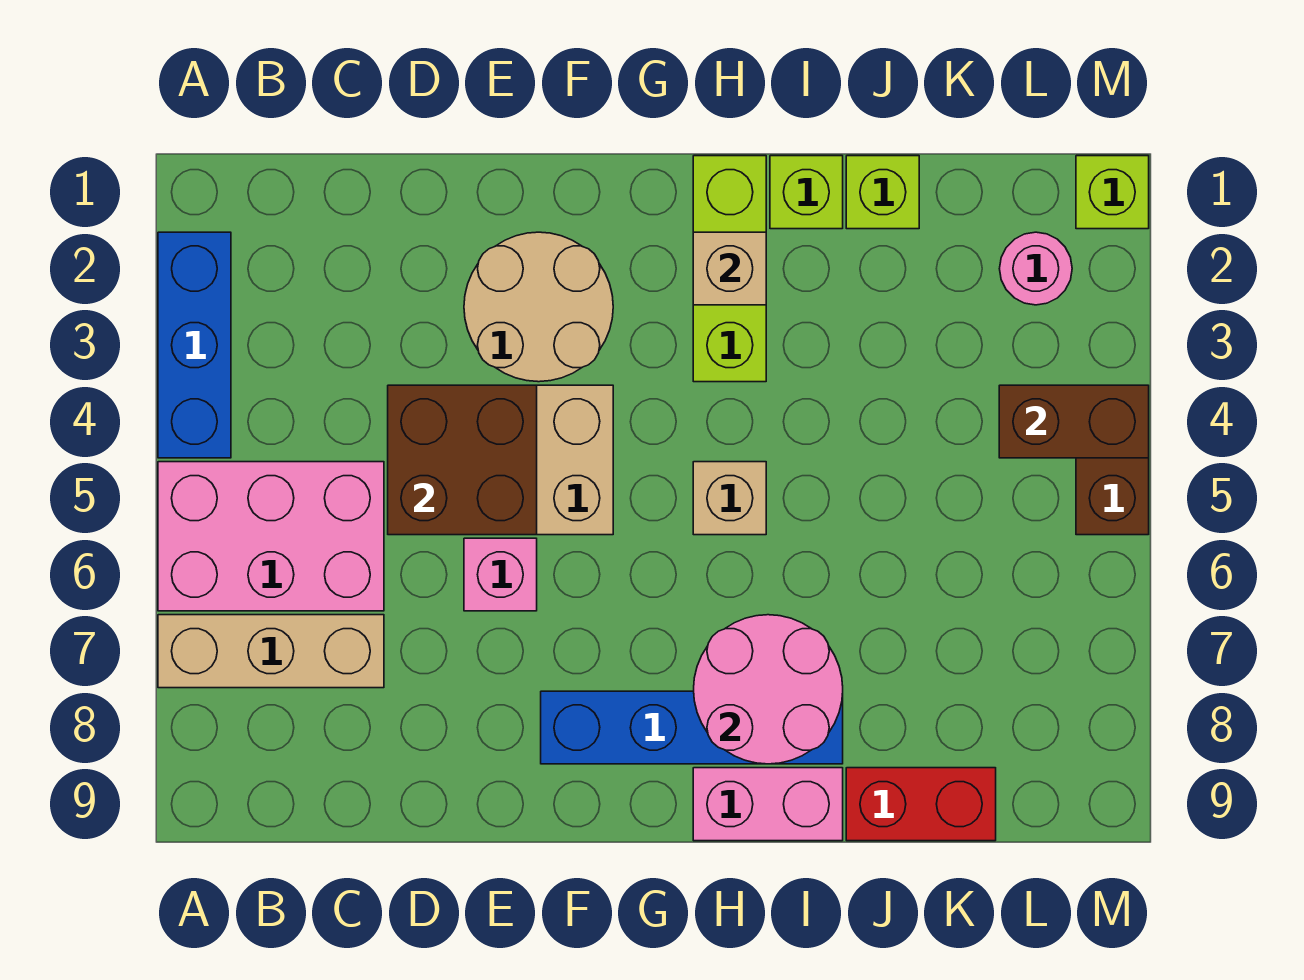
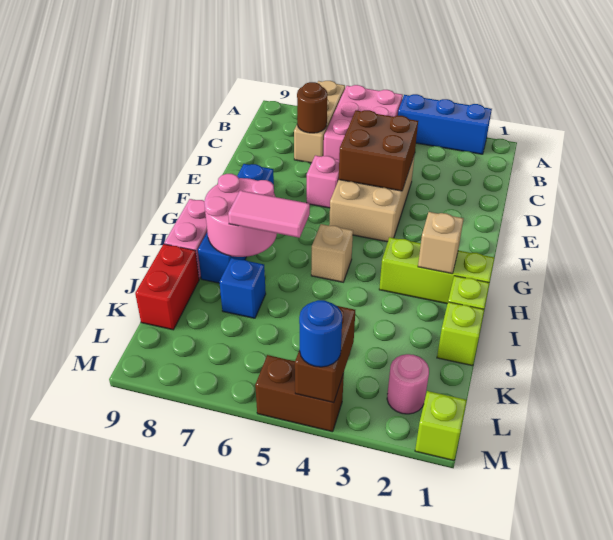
none -> brown round brick C7 level 2
tan round brick E2:F3 level 1 -> none
none -> pink tile I6:I7 level 3
none -> blue brick J7 level 1
none -> blue round brick M4 level 3

